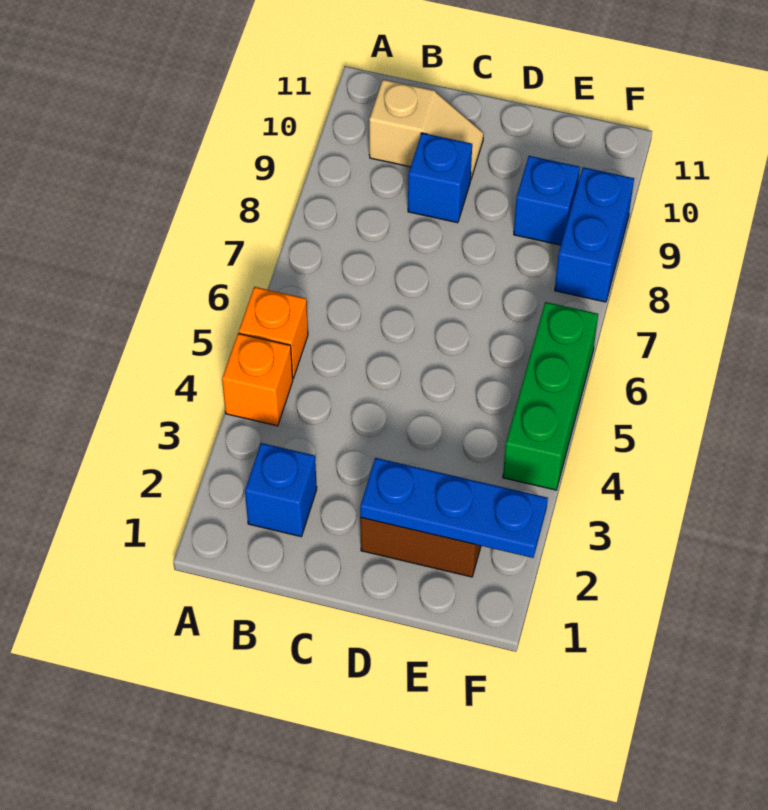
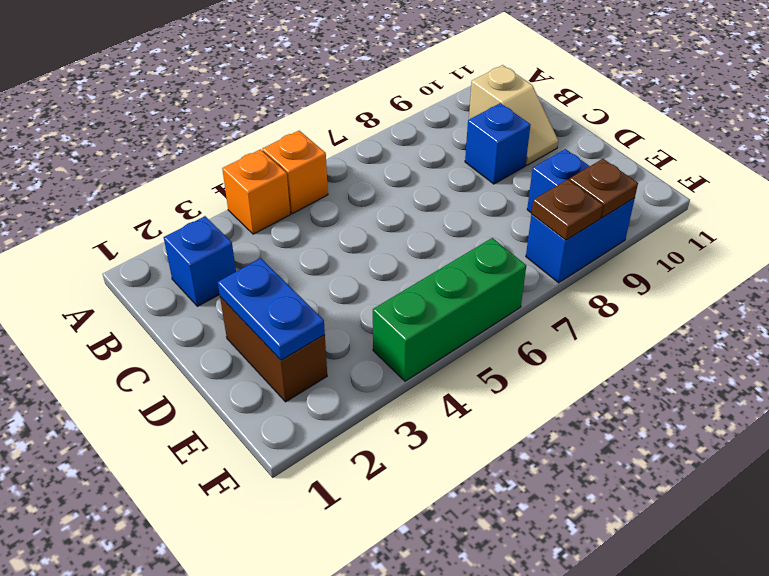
blue plate D2:F2 level 2 -> blue plate D2:E2 level 2
none -> brown plate F8 level 2
none -> brown plate F9 level 2

